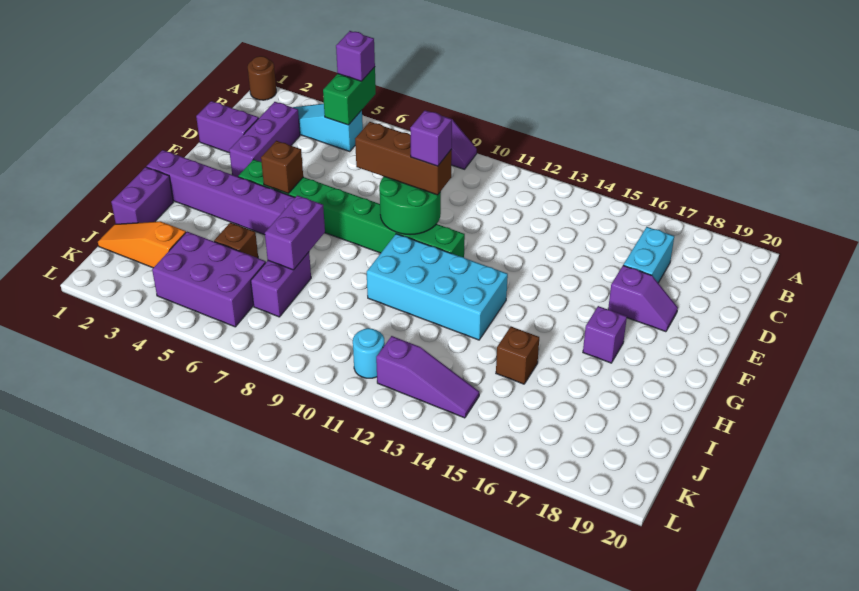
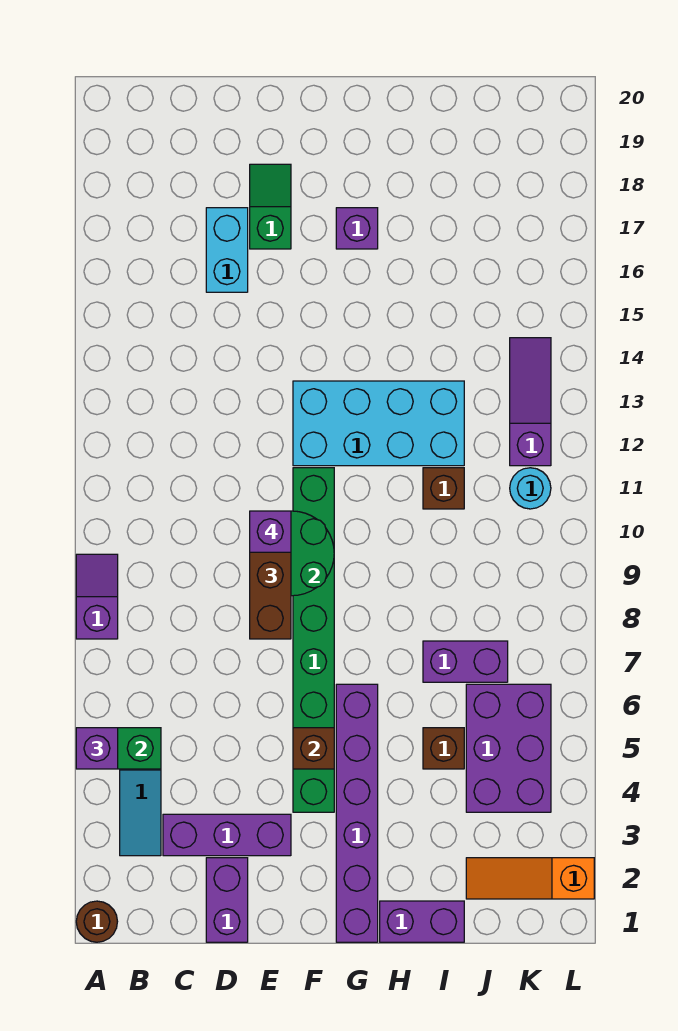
cyan brick C17:D17 level 1 -> cyan brick D16:D17 level 1
purple slope E17:E18 level 1 top 17 -> green slope E17:E18 level 1 top 17
cyan brick G10:H13 level 1 -> cyan brick F12:I13 level 1
purple brick H7:I7 level 2 -> none
brown brick I15 level 1 -> brown brick I11 level 1
orange slope J1:J3 level 1 top 3 -> orange slope J2:L2 level 1 top L

